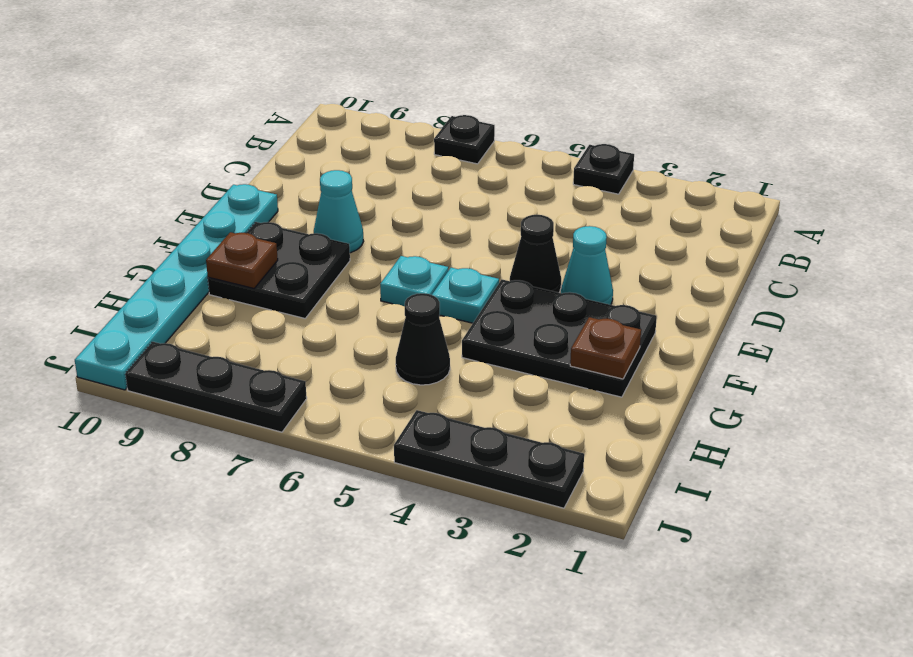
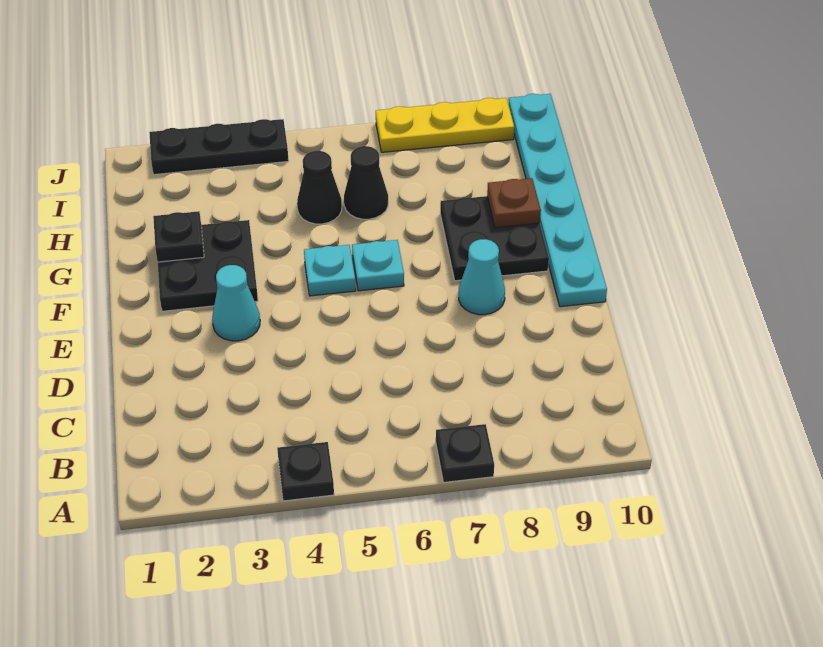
black cone E4 level 1 -> black cone H6 level 1
black plate F2:G4 level 1 -> black plate F2:G3 level 1
brown plate G2 level 2 -> black plate G2 level 2
black plate J7:J9 level 1 -> yellow plate J7:J9 level 1

